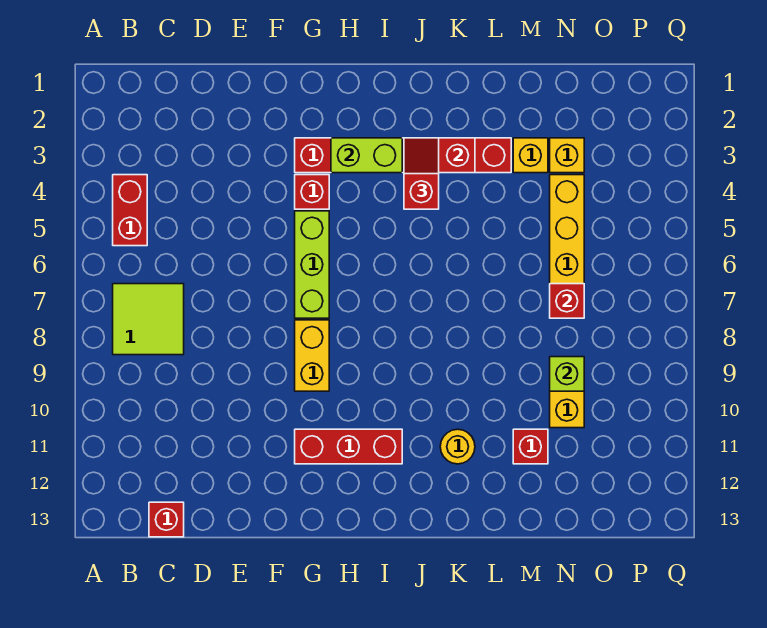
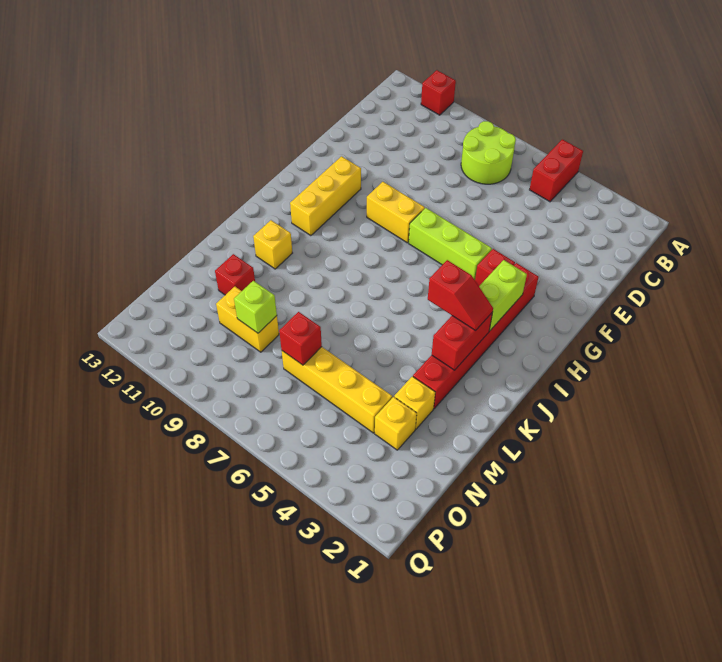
red brick B4:B5 level 1 -> red brick A5:B5 level 1
lime tile B7:C8 level 1 -> lime round brick B7:C8 level 1
red brick C13 level 1 -> red brick A11 level 1
red brick G11:I11 level 1 -> yellow brick G11:I11 level 1
yellow round brick K11 level 1 -> yellow brick K11 level 1

